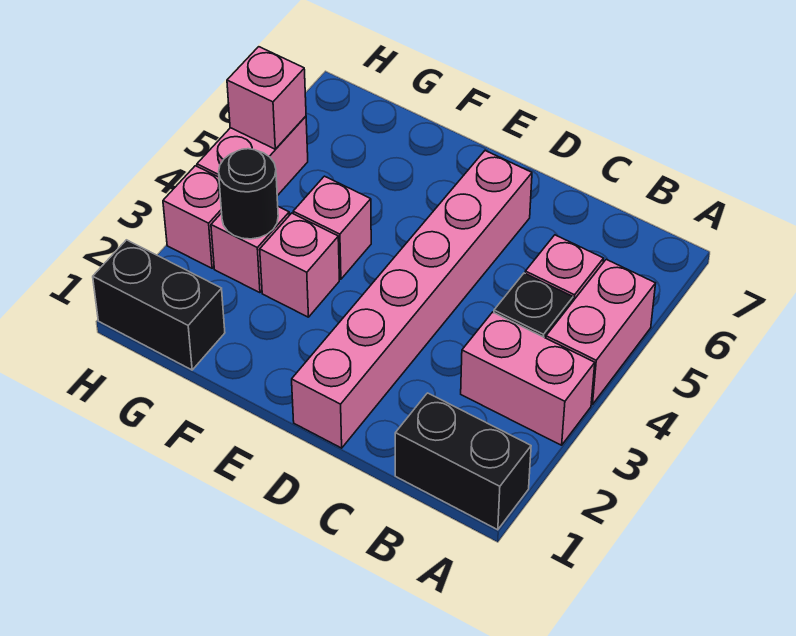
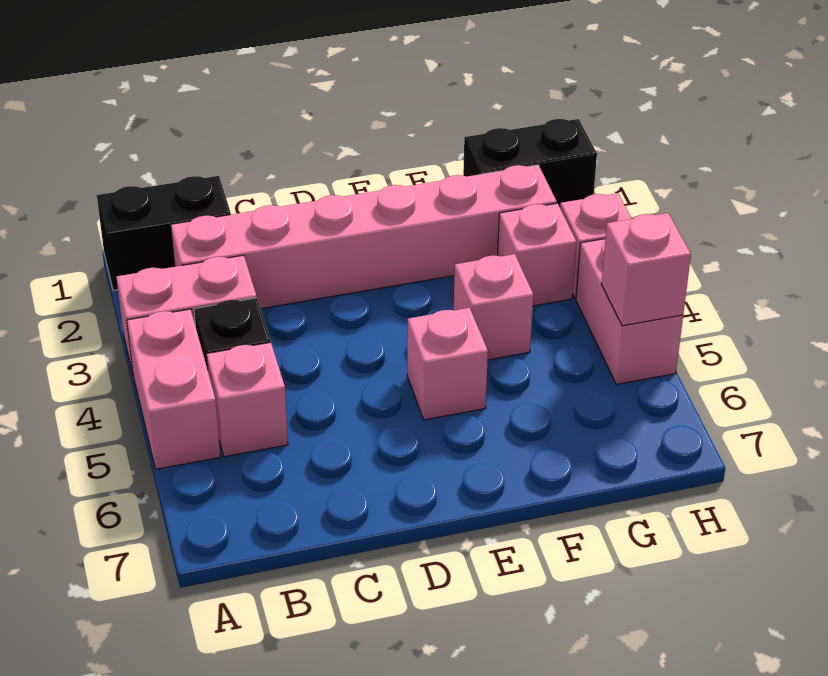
pink brick D1:D6 level 1 -> pink brick B2:G2 level 1
pink brick F3 level 1 -> pink brick E5 level 1
black round brick G3 level 2 -> none

